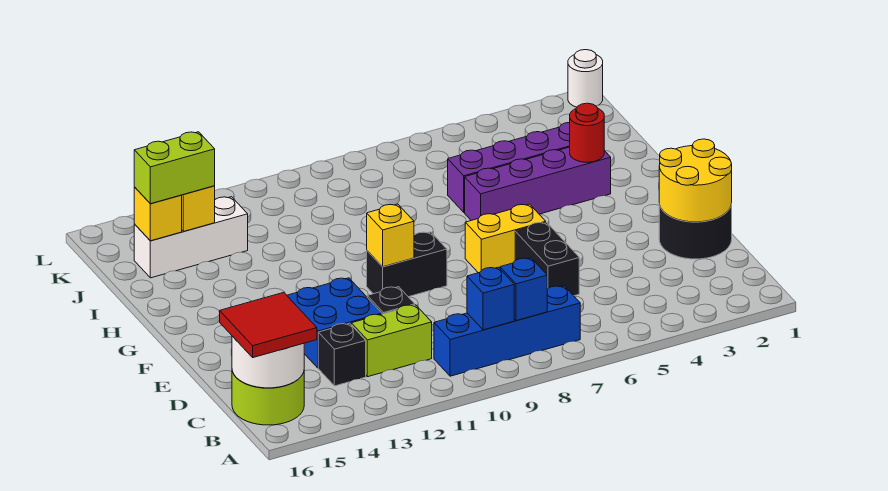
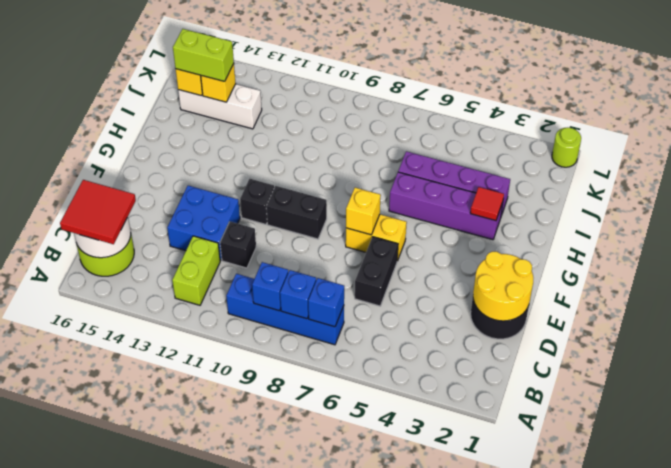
none -> blue brick B7 level 2
lime brick C11:C12 level 1 -> lime brick B12:C12 level 1
black brick C13 level 1 -> black brick F11 level 1
yellow brick F10 level 2 -> yellow brick F7 level 2
red round brick H3 level 2 -> red tile H3 level 2
white round brick L1 level 1 -> lime round brick L1 level 1

